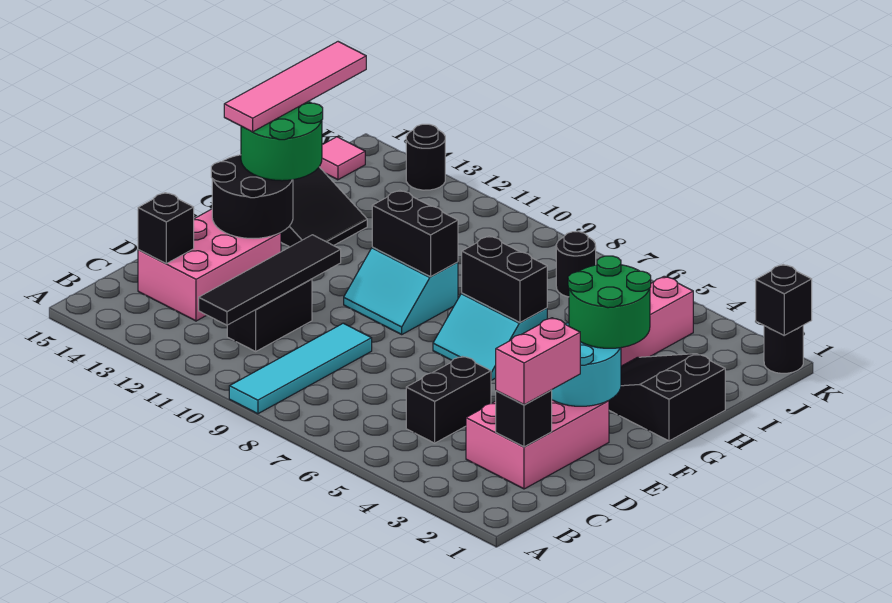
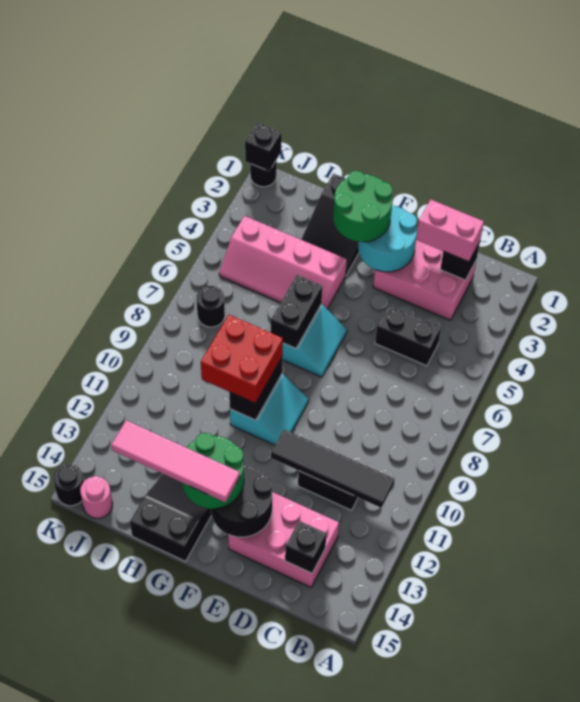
cyan tile A9:D9 level 1 -> none
none -> red brick G9:H10 level 3
pink tile J15 level 1 -> pink round brick J15 level 1
black round brick K13 level 1 -> black round brick K15 level 1

